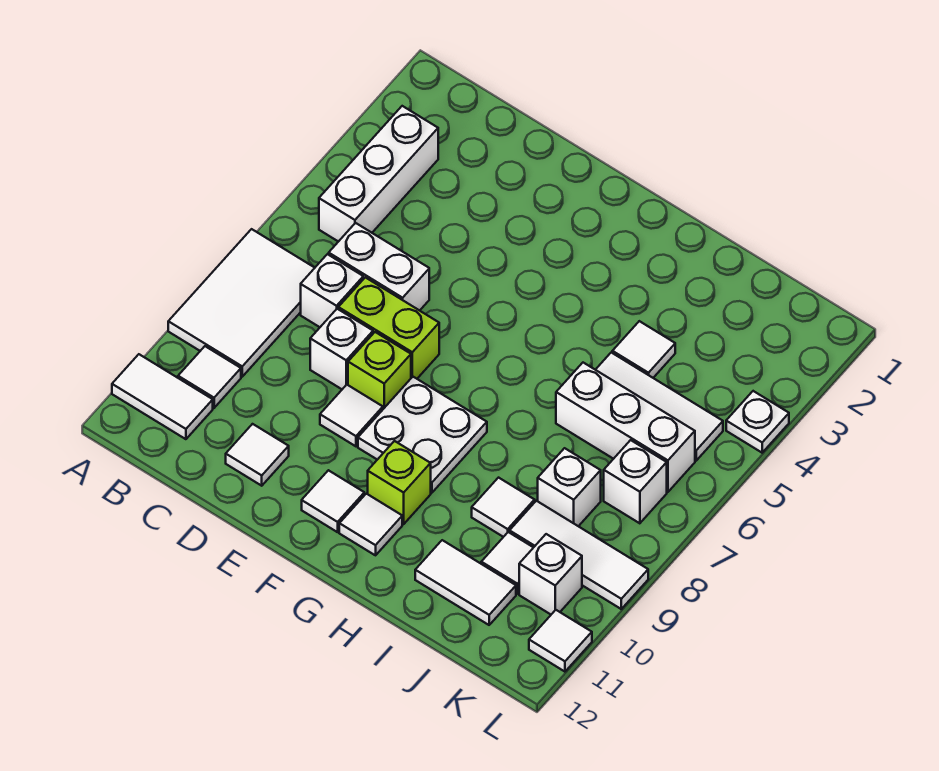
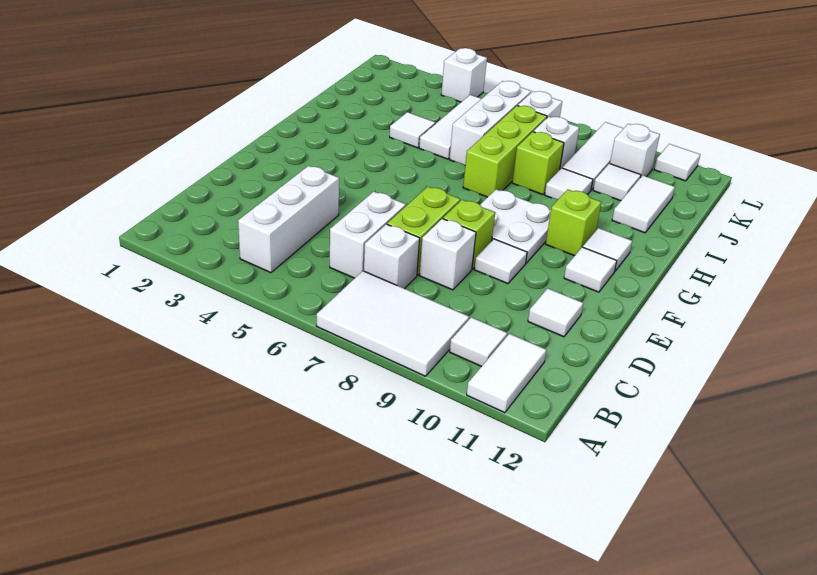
white brick B3:B5 level 1 -> white brick B4:D4 level 1
none -> lime brick H7:J7 level 1
none -> lime brick I8 level 1
white plate L4 level 1 -> white brick L4 level 1

